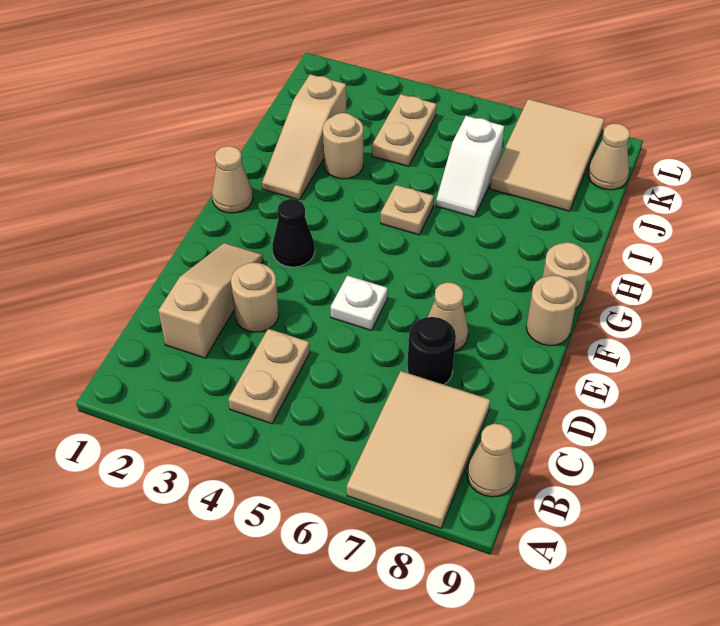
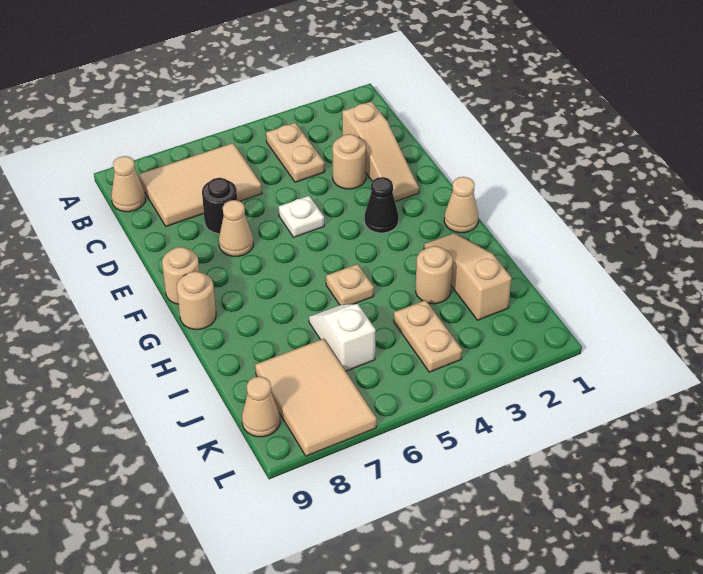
tan tile A7:C8 level 1 -> tan tile B6:C8 level 1

